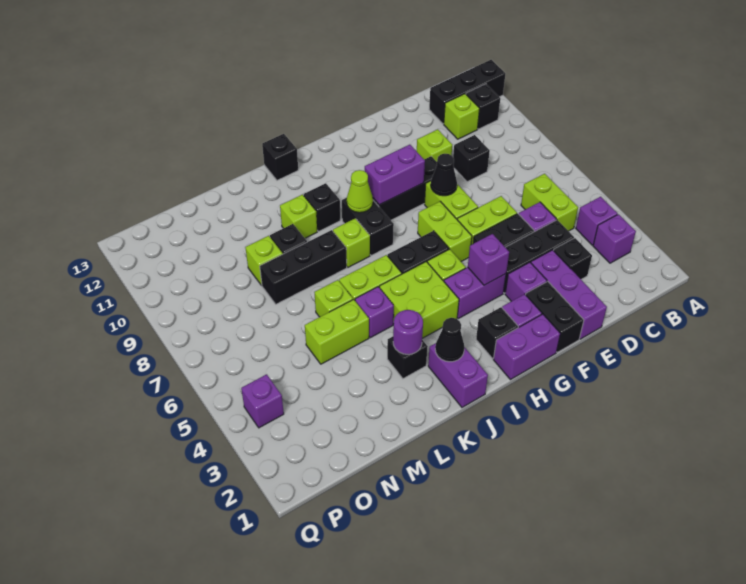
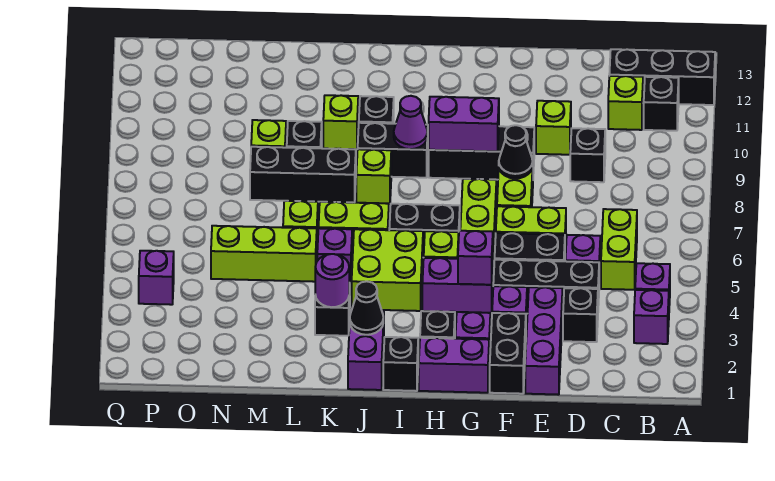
black brick I8:I9 level 1 -> black brick I9:J9 level 1
lime cone I9 level 2 -> purple cone I9 level 2
black brick J13 level 1 -> black brick I1 level 1
lime brick L5:M5 level 1 -> lime brick L5:N5 level 1

